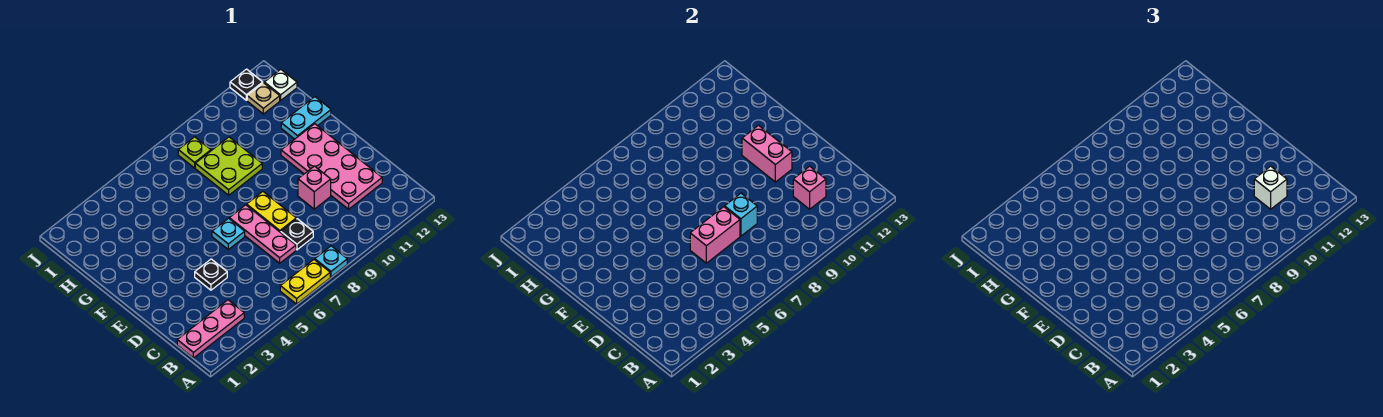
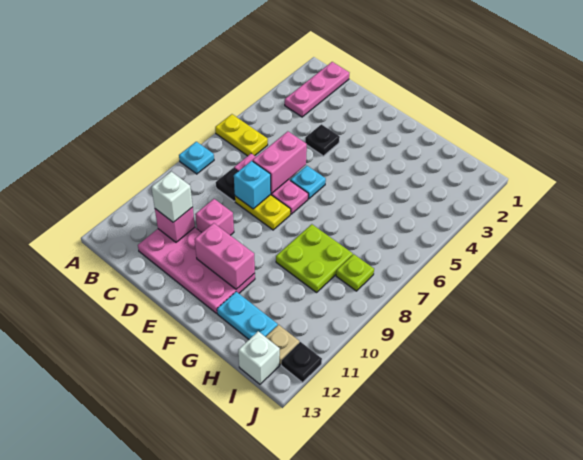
yellow plate A6:A7 level 1 -> yellow plate A6:B6 level 1
cyan plate G12:G13 level 1 -> cyan plate G12:H12 level 1
white plate I13 level 1 -> white brick I13 level 1

